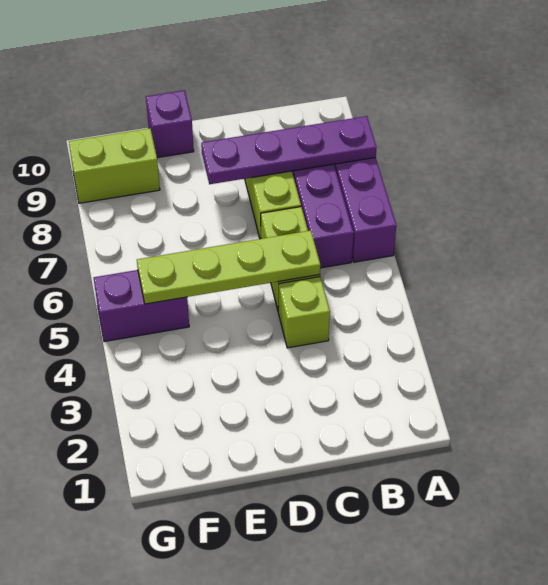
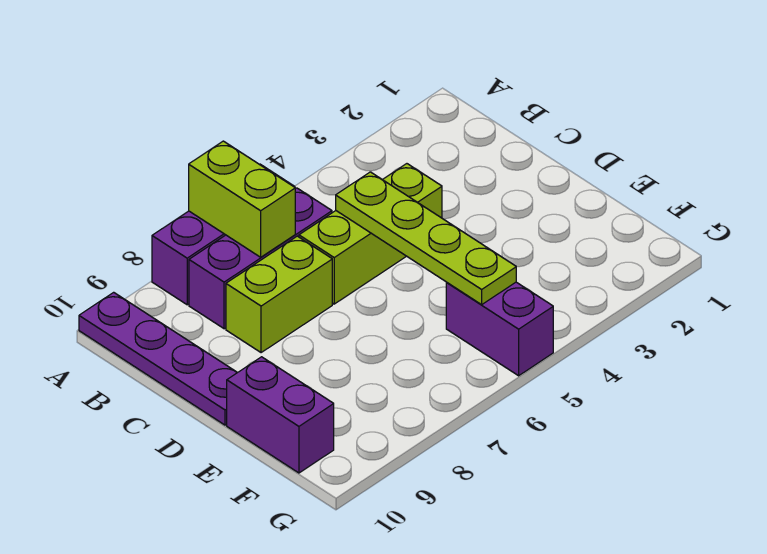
purple plate A8:D8 level 2 -> purple plate A10:D10 level 1
purple brick E10 level 1 -> purple brick E10:F10 level 1
lime brick F9:G9 level 1 -> lime brick A7:B7 level 2

